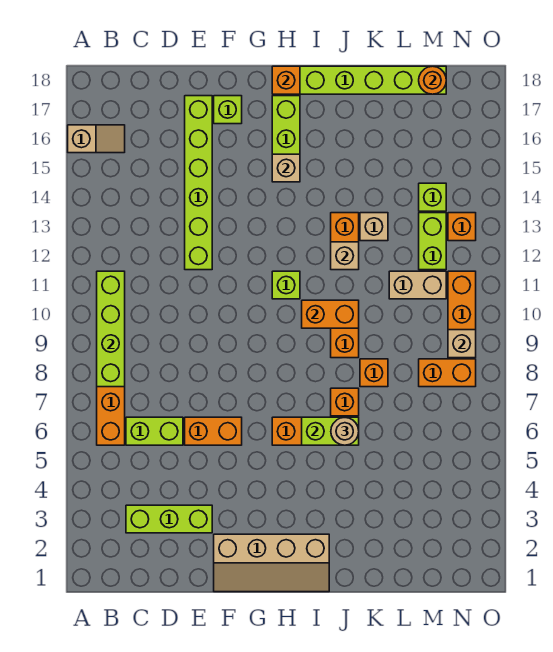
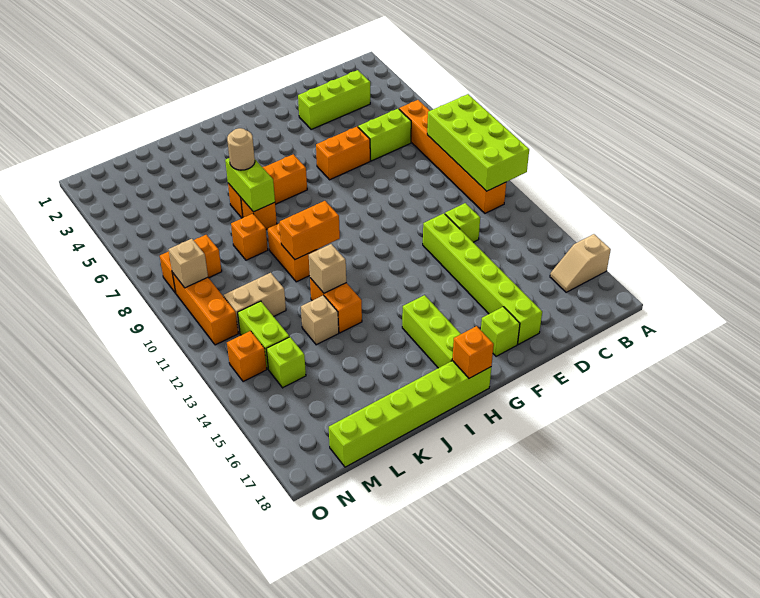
lime brick B8:B11 level 2 -> lime brick A8:B11 level 2
tan slope F1:I2 level 1 top 2 -> none
lime brick H11 level 1 -> lime brick D12 level 1
tan brick H15 level 2 -> none
lime brick I6:J6 level 2 -> lime brick J6:J7 level 2
orange round brick M18 level 2 -> none

